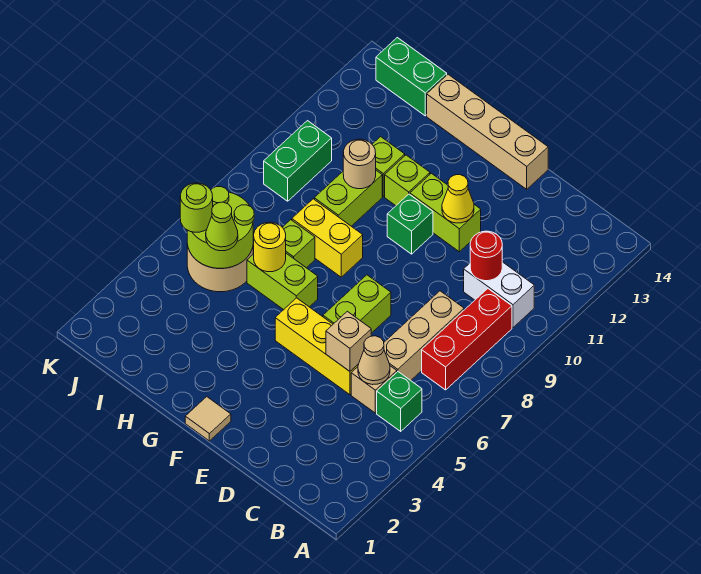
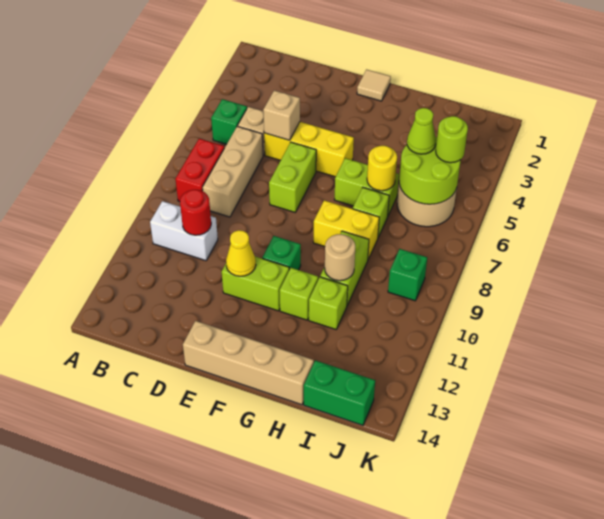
red brick B7:B9 level 1 -> red brick B7:B8 level 1
tan cone C5 level 2 -> none
green brick J9:J10 level 1 -> green brick J9 level 1

